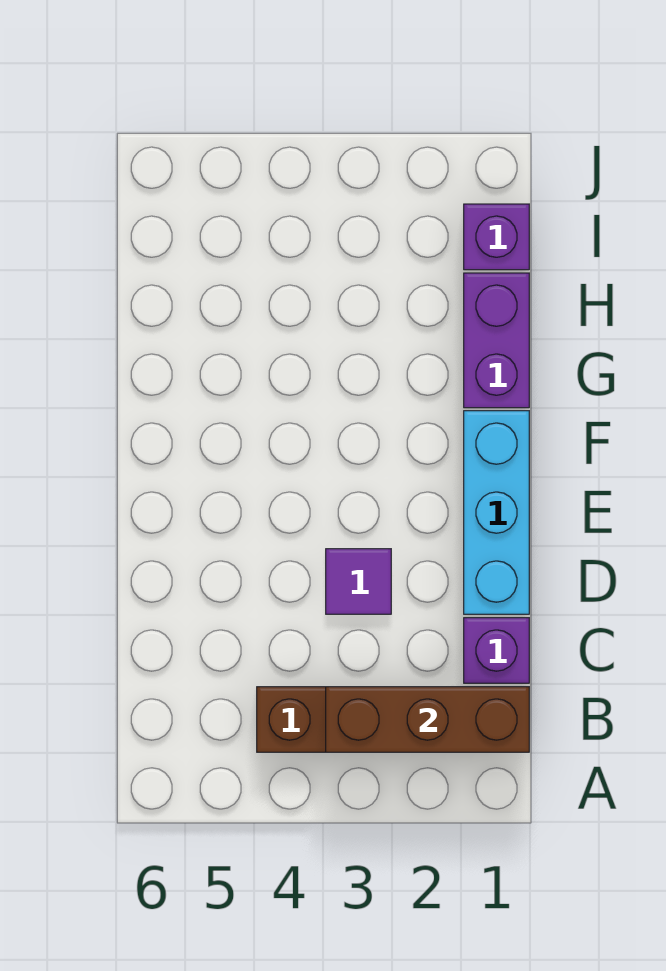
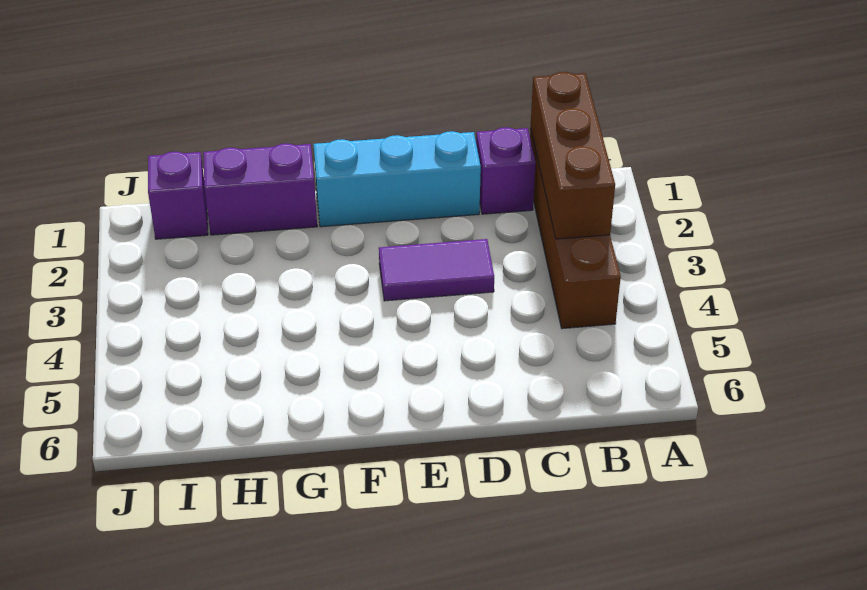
purple tile D3 level 1 -> purple tile D3:E3 level 1

